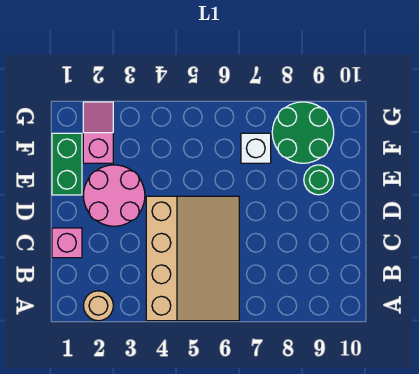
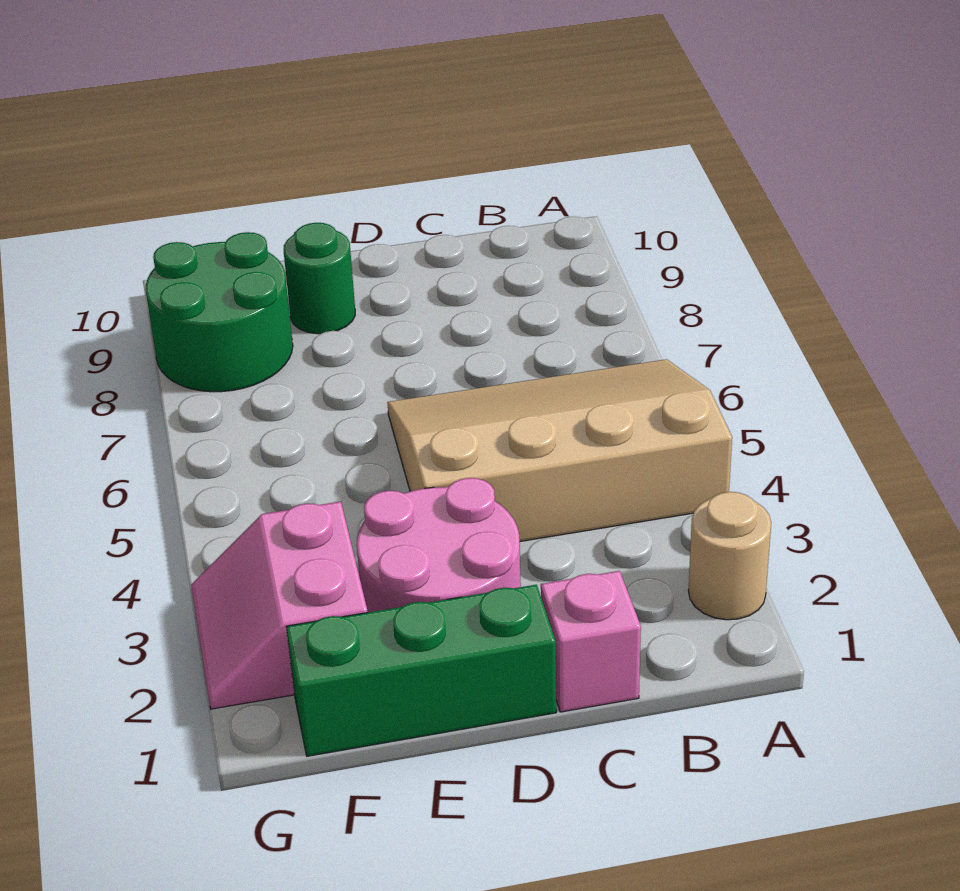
green brick E1:F1 level 1 -> green brick D1:F1 level 1
pink slope F2:G2 level 1 top F -> pink slope F2:G3 level 1 top F
white brick F7 level 1 -> none

